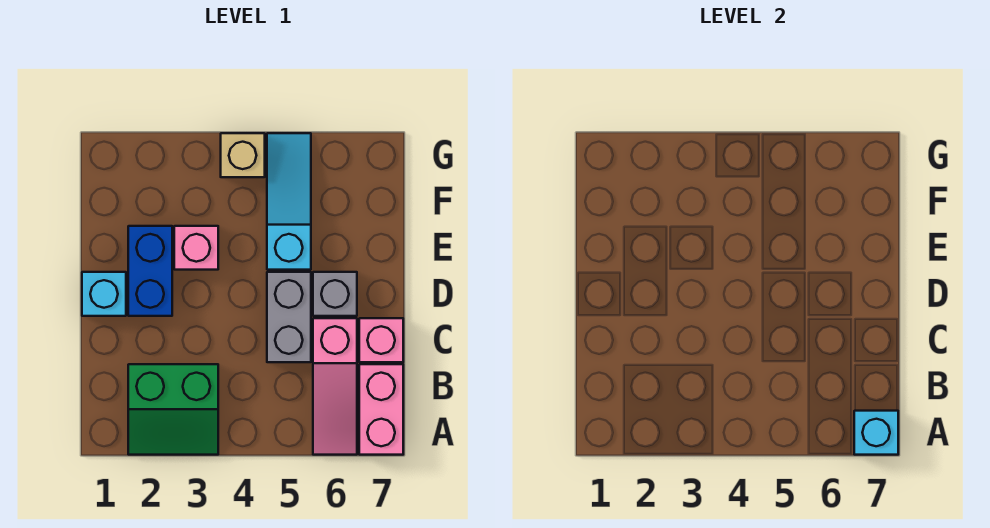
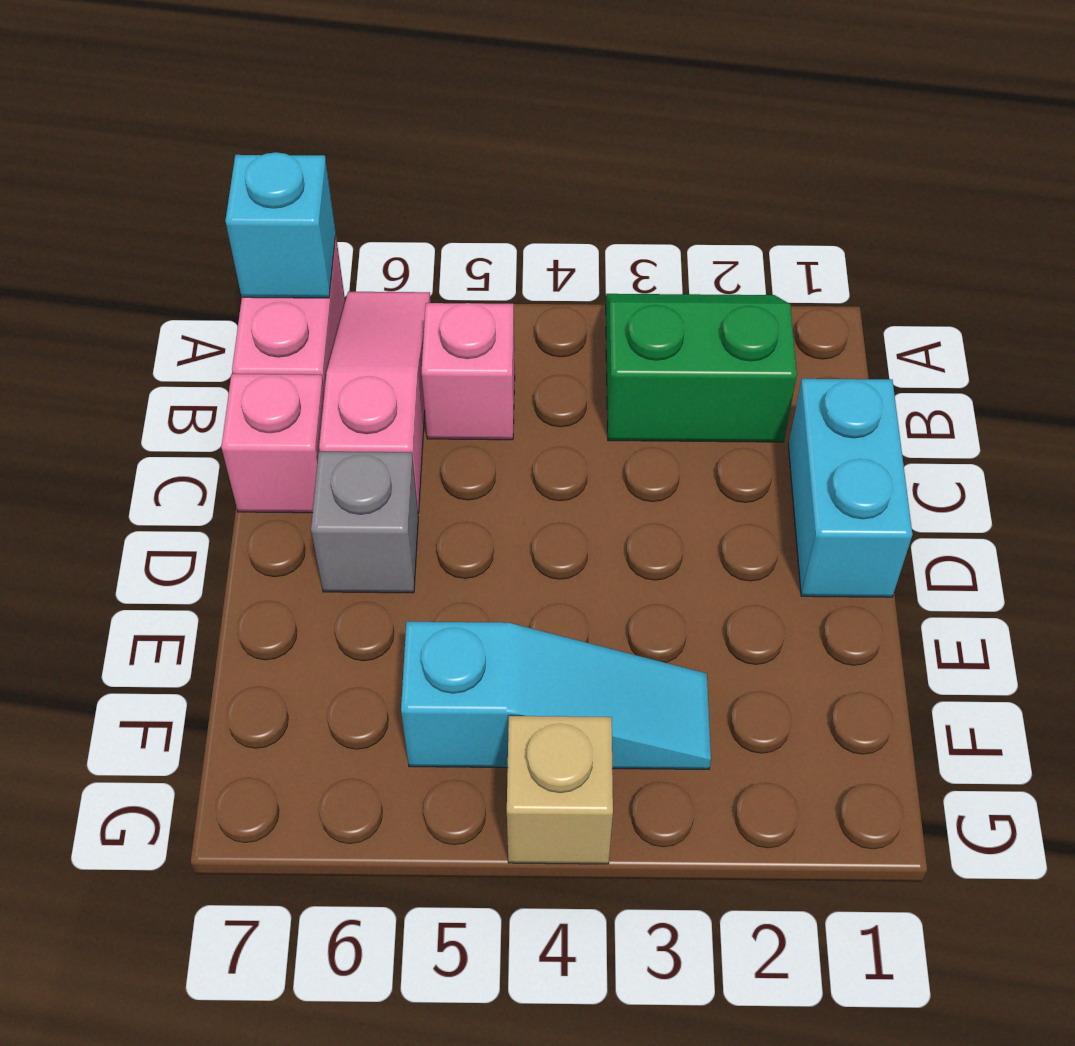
grey brick C5:D5 level 1 -> none
cyan brick D1 level 1 -> cyan brick C1:D1 level 1
blue brick D2:E2 level 1 -> none
pink brick E3 level 1 -> pink brick B5 level 1
cyan slope E5:G5 level 1 top E -> cyan slope F3:F5 level 1 top 5

